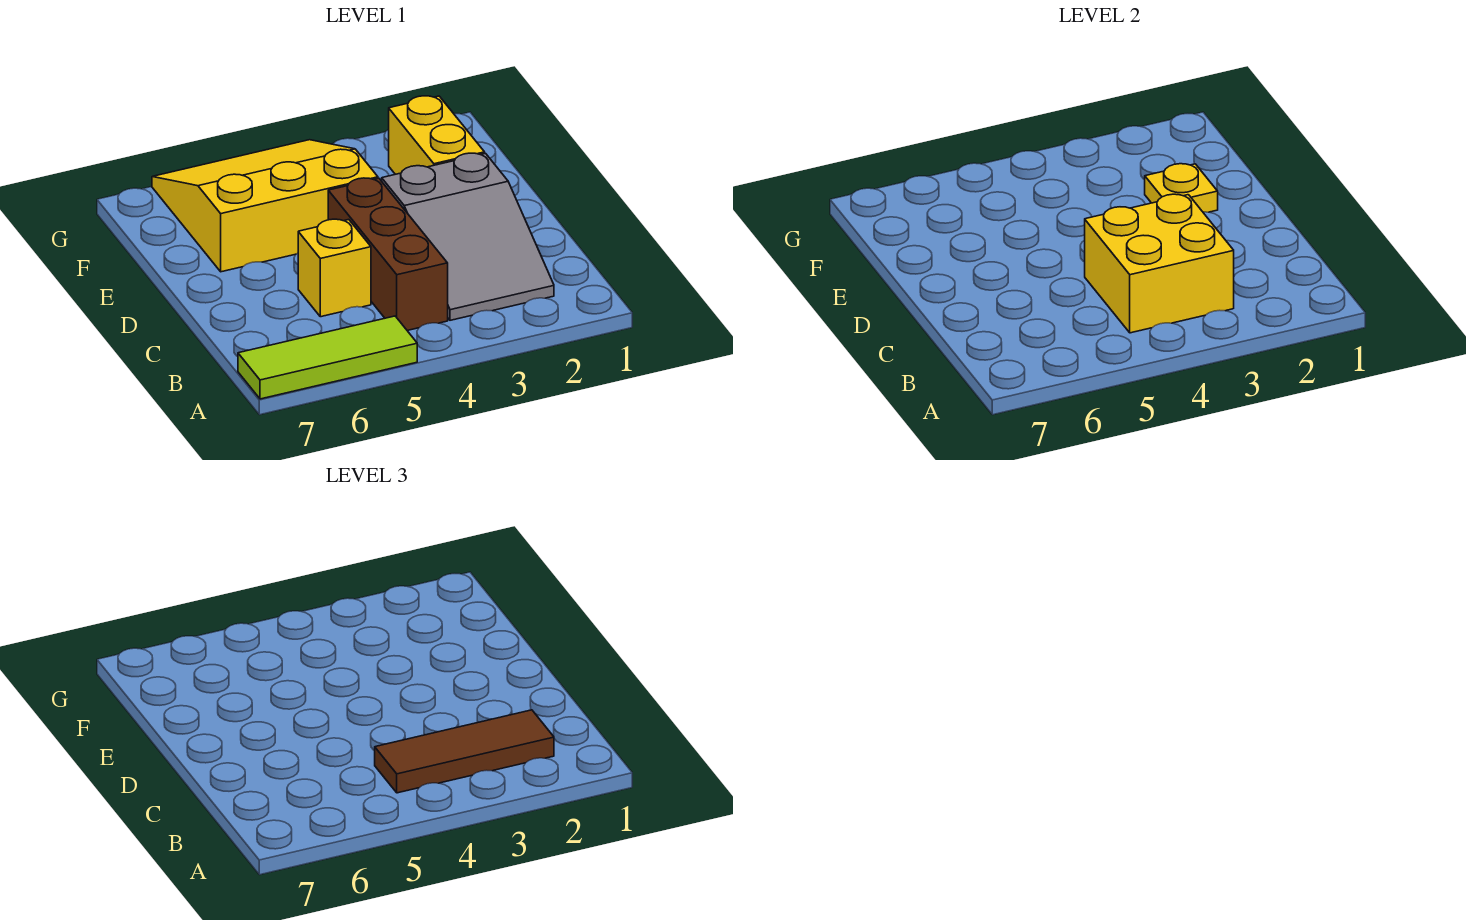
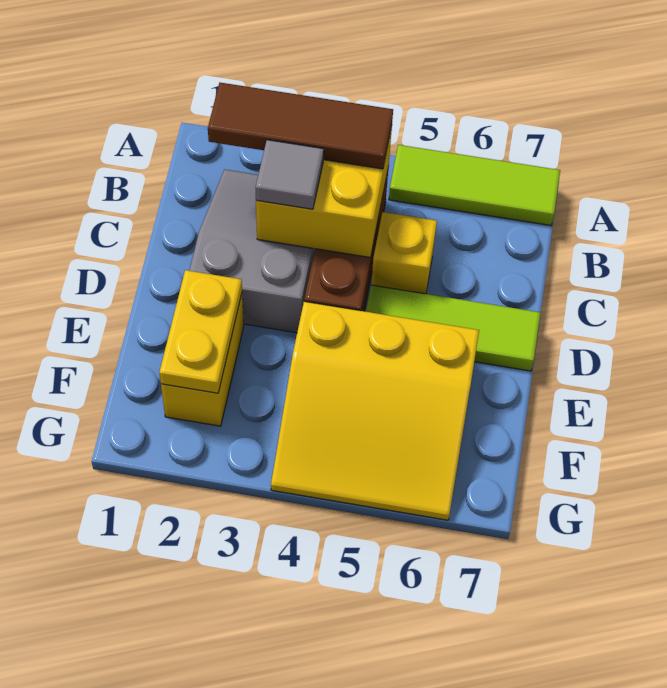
none -> grey tile C3 level 3
none -> lime tile D5:D7 level 1
yellow plate E2 level 2 -> yellow plate E2:F2 level 2

